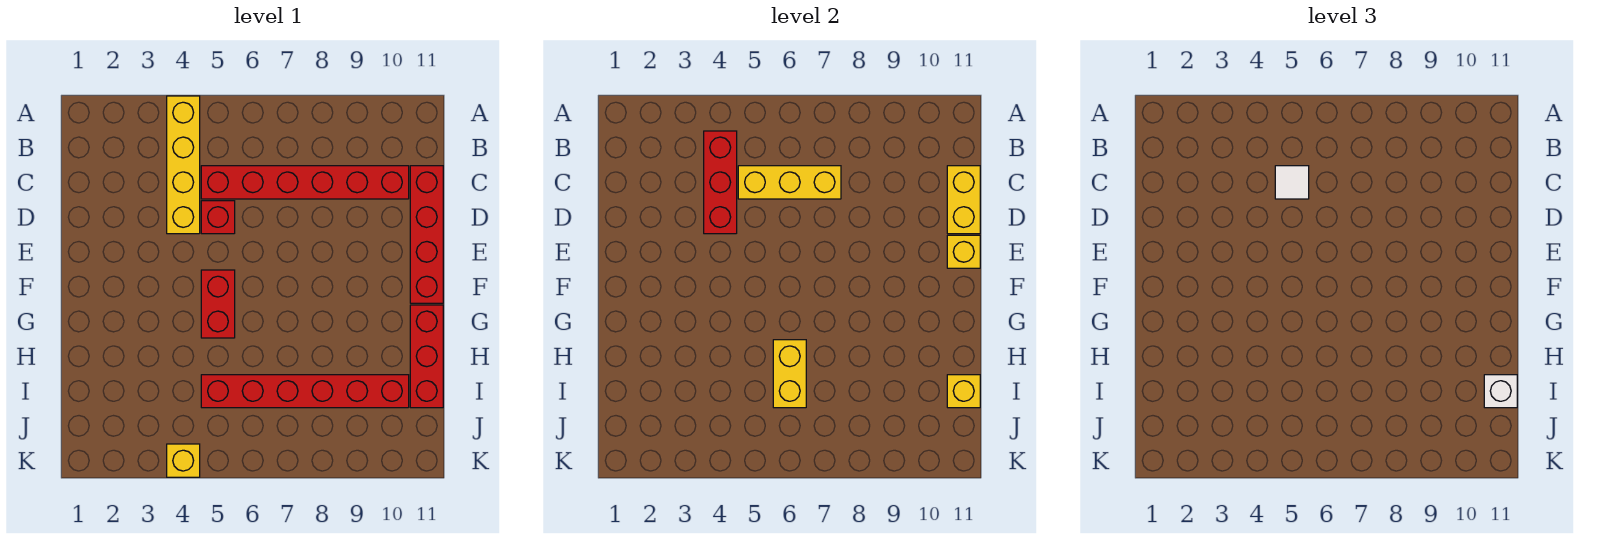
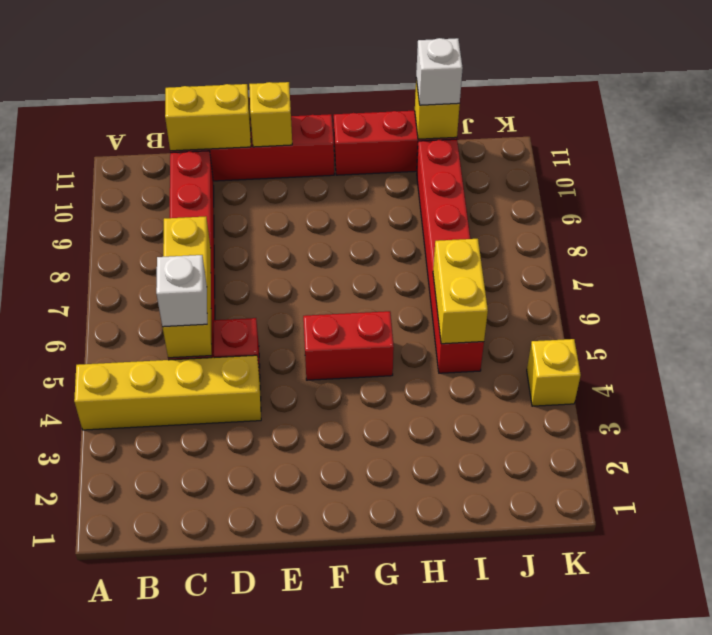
red brick B4:D4 level 2 -> none
white tile C5 level 3 -> white brick C5 level 3
yellow brick H6:I6 level 2 -> yellow brick I5:I6 level 2

